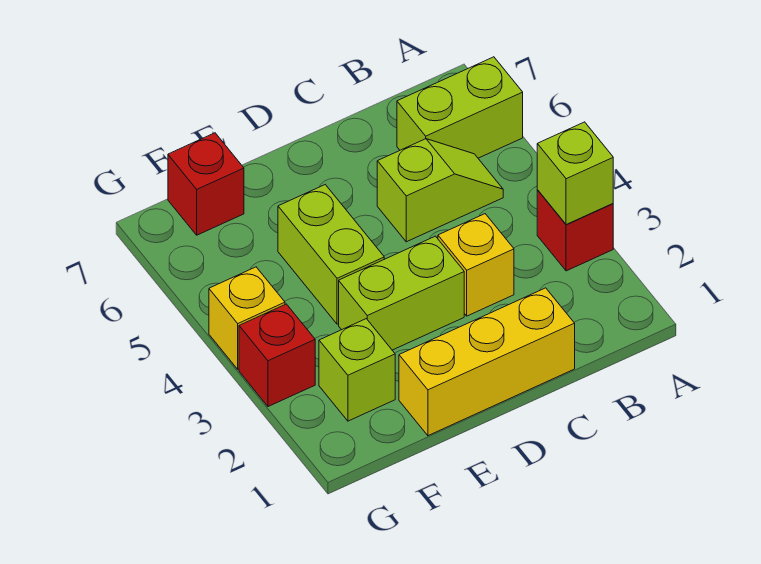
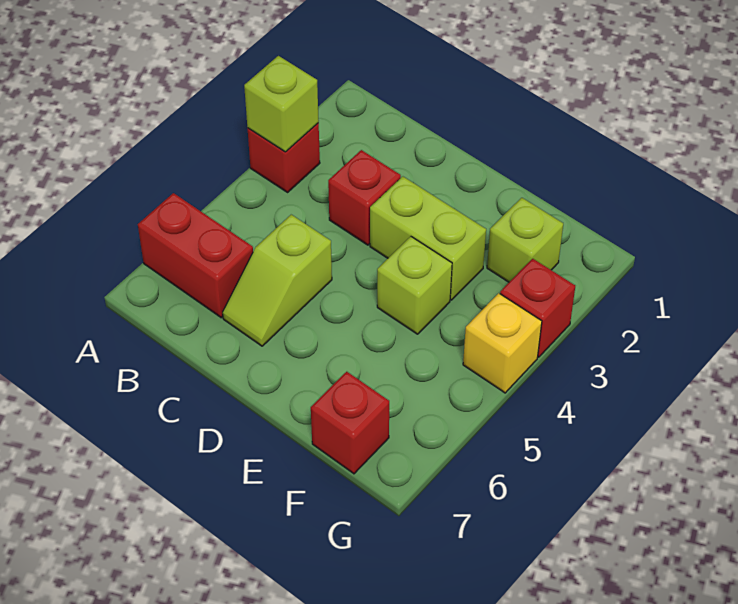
lime brick A6:B6 level 1 -> red brick A6:B6 level 1
lime slope B5:C5 level 1 top C -> lime slope C5:C6 level 1 top 5
yellow brick C1:E1 level 1 -> none
yellow brick C3 level 1 -> red brick C3 level 1
lime brick E4:E5 level 1 -> lime brick E4 level 1

